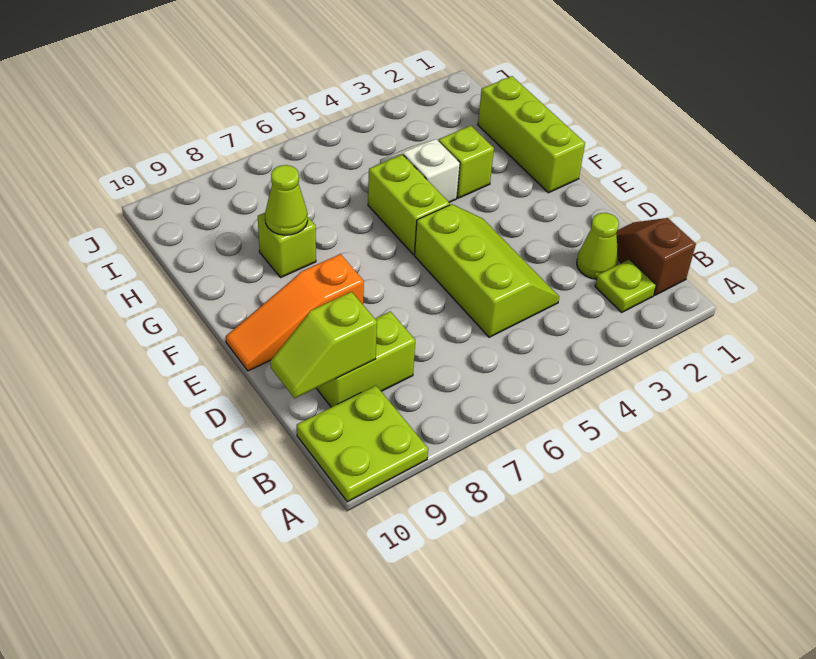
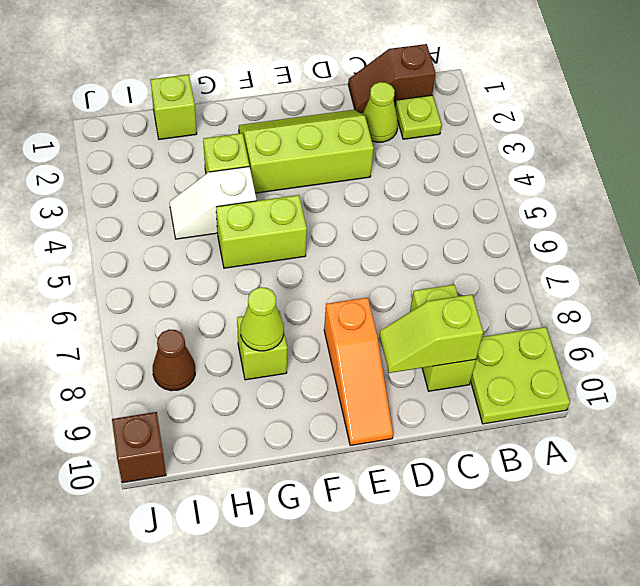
lime slope C4:E5 level 1 top 5 -> lime slope D2:F3 level 1 top 3
lime slope C9:C10 level 2 top 9 -> lime slope C9:D9 level 2 top C
lime brick F1:H1 level 1 -> lime brick H1 level 1
none -> brown cone I8 level 1
none -> brown brick J10 level 1

